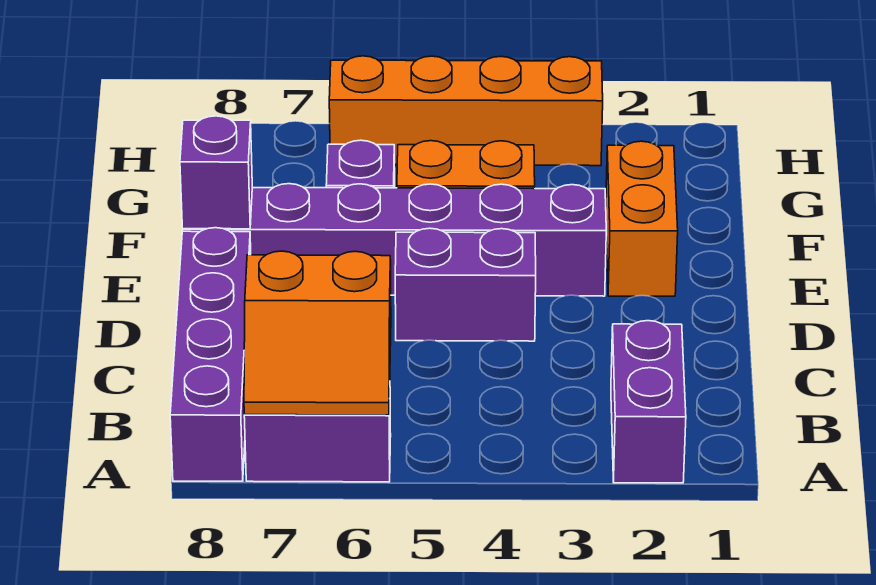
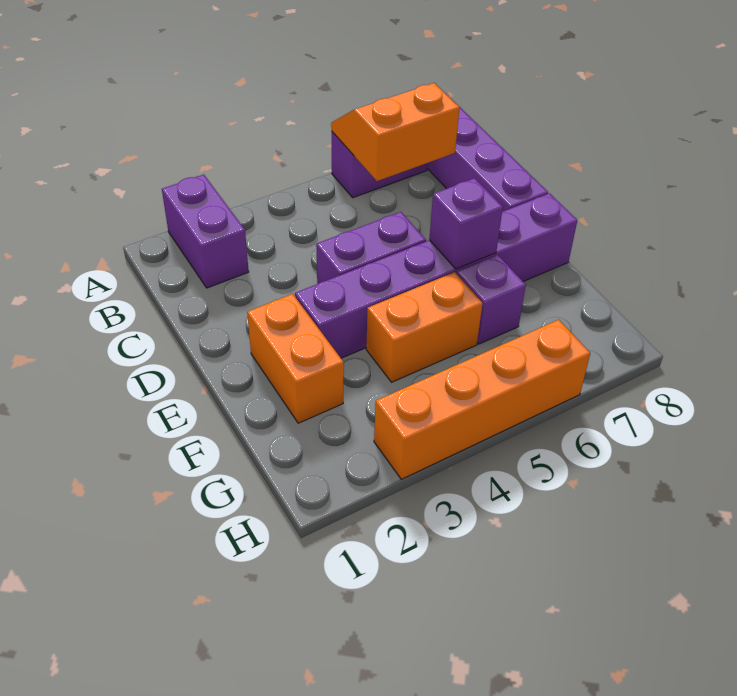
purple brick E8 level 2 -> purple brick E6 level 2

